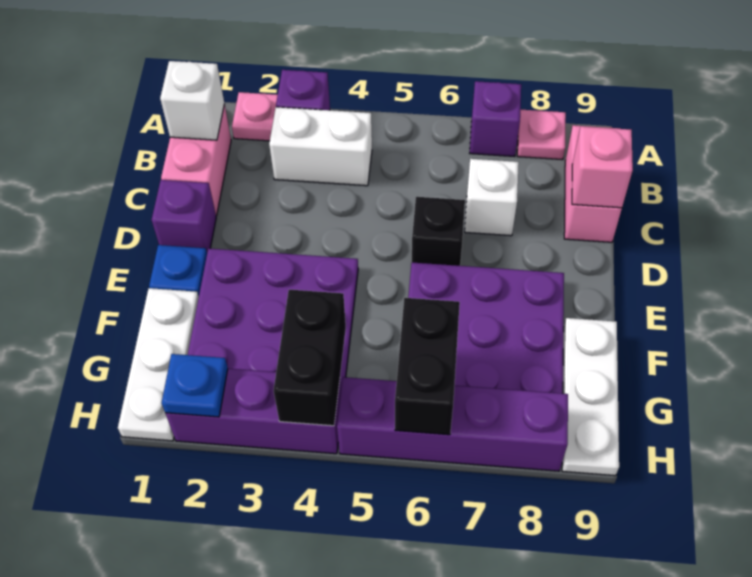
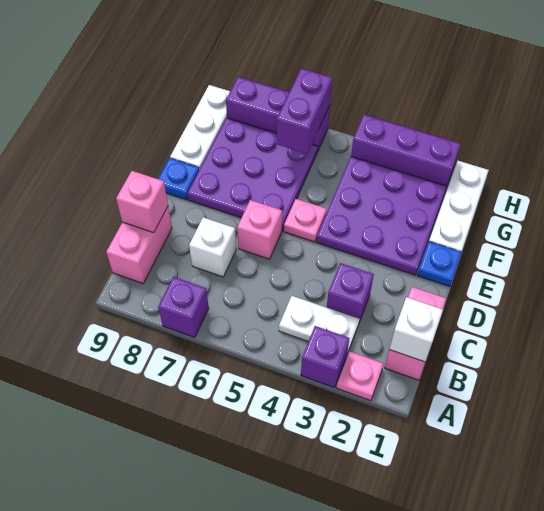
pink plate A8 level 1 -> pink plate E5 level 1
white brick B3:B4 level 1 -> white plate B3:B4 level 1
purple brick D1 level 1 -> purple brick C3 level 1
black brick D6 level 1 -> pink brick D6 level 1
black brick G4:H4 level 2 -> none
black brick G6:H6 level 2 -> purple brick G6:H6 level 2
blue plate H2 level 2 -> blue plate E9 level 1
purple brick H5:H8 level 1 -> purple brick H6:H8 level 1

